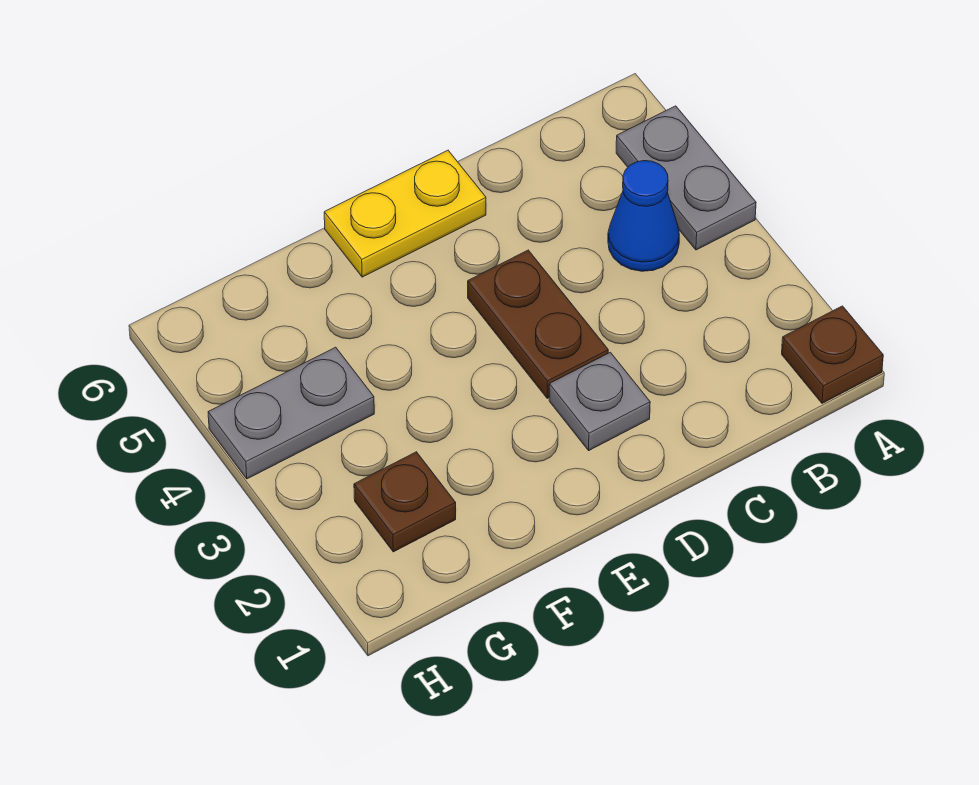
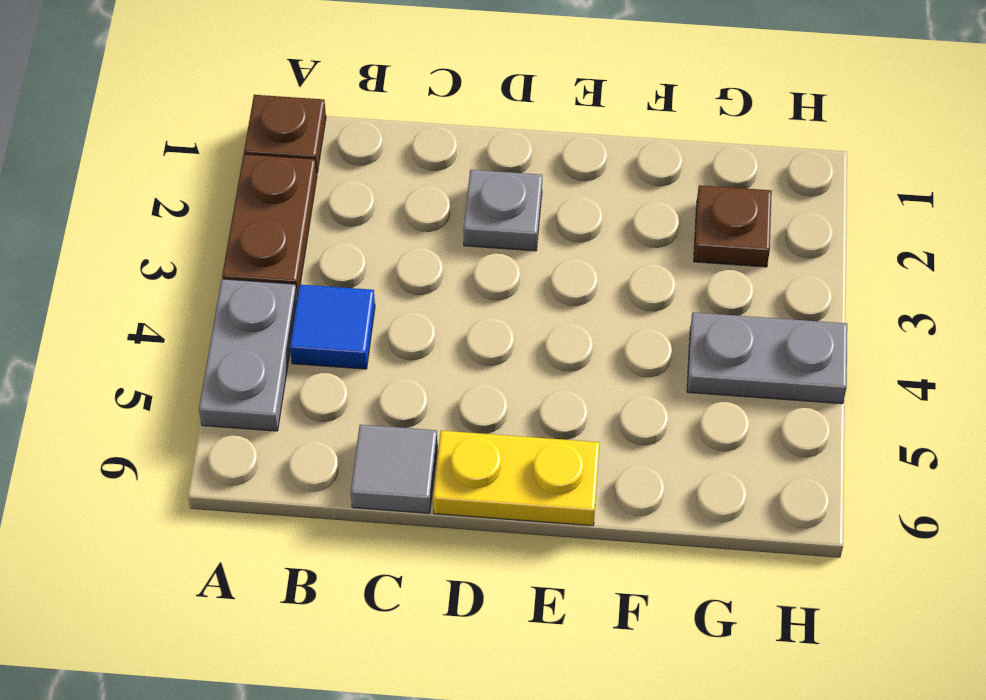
blue cone B4 level 1 -> blue tile B4 level 1
none -> grey tile C6 level 1
brown plate D3:D4 level 1 -> brown plate A2:A3 level 1

